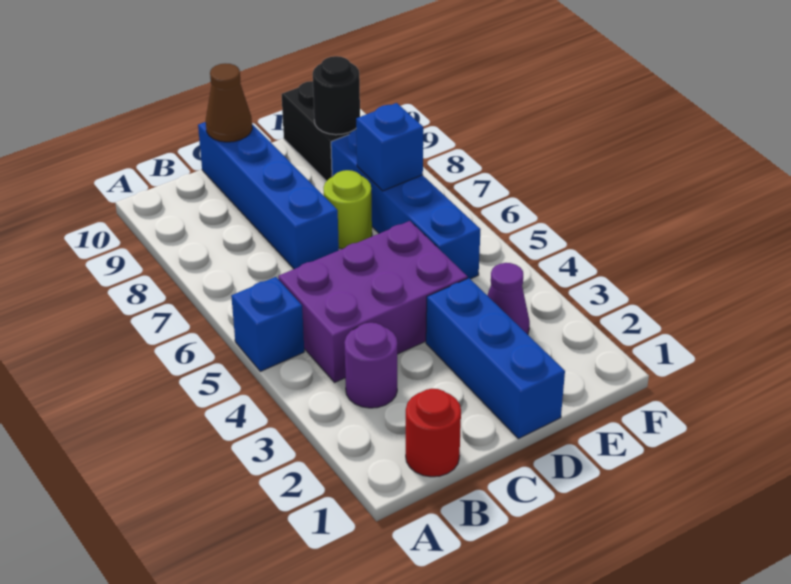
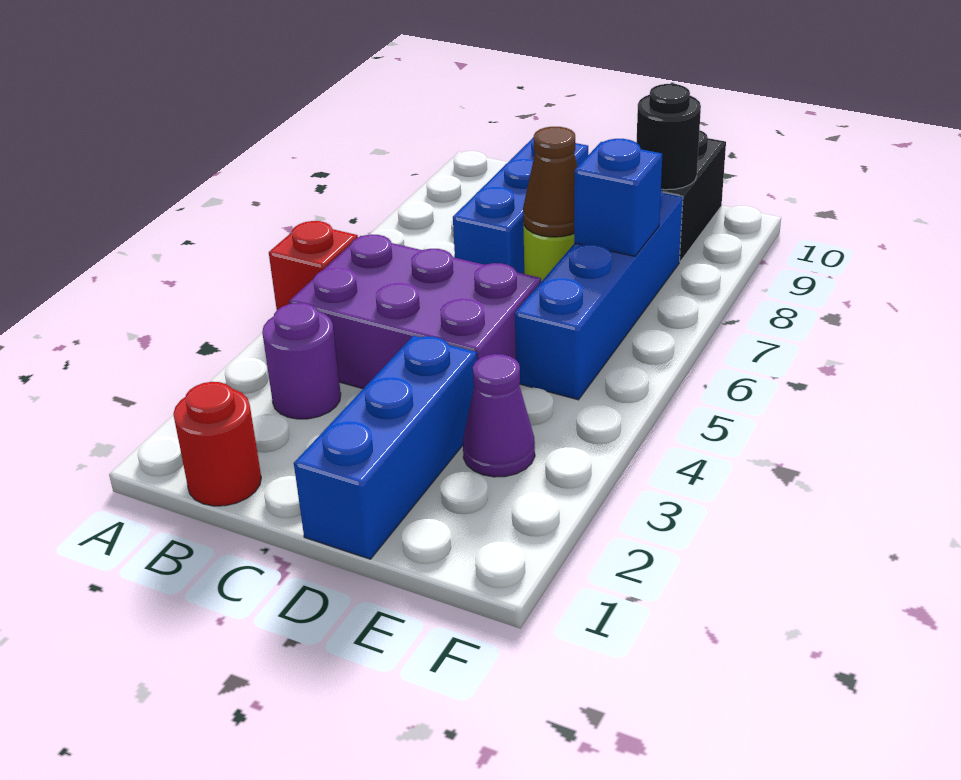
blue brick A5 level 1 -> red brick A5 level 1
blue brick C7:C10 level 1 -> blue brick C7:C9 level 1
brown cone C10 level 2 -> brown cone D7 level 2

